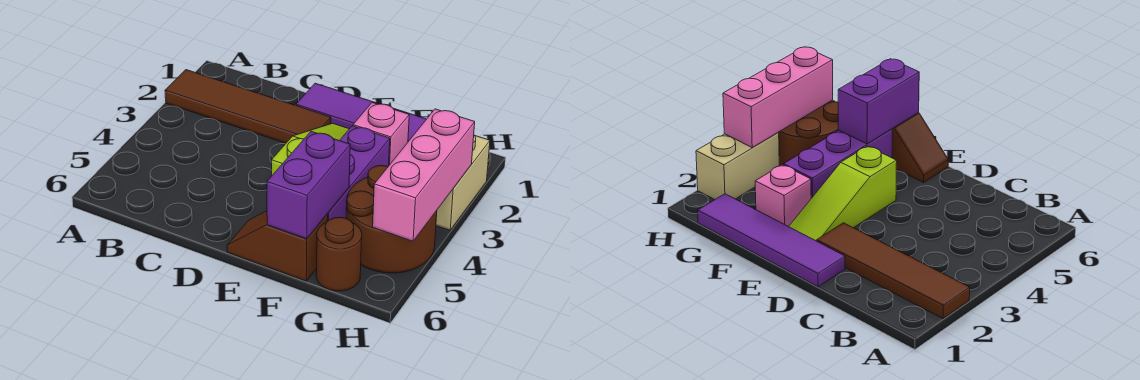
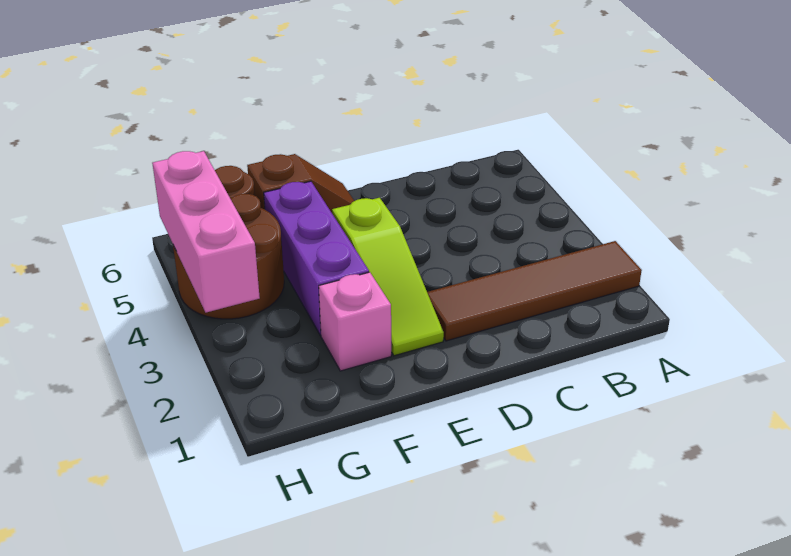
purple tile D1:G1 level 1 -> none
purple brick F5:F6 level 2 -> none
tan brick H2:H3 level 1 -> none

